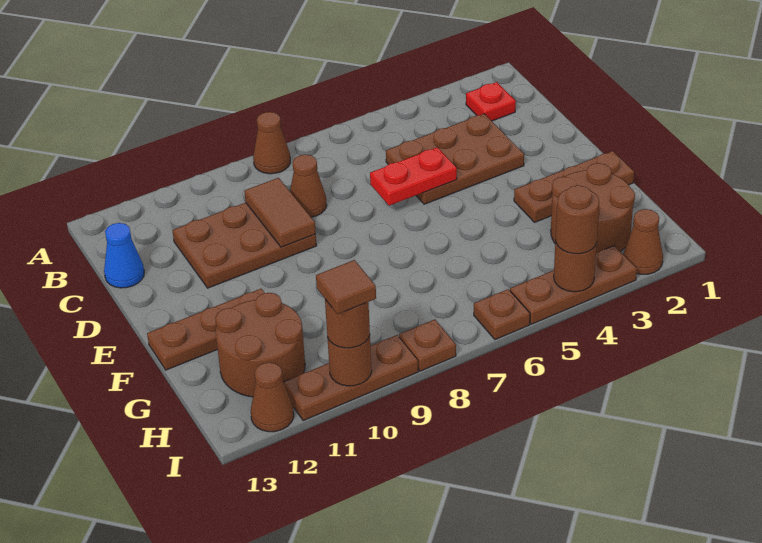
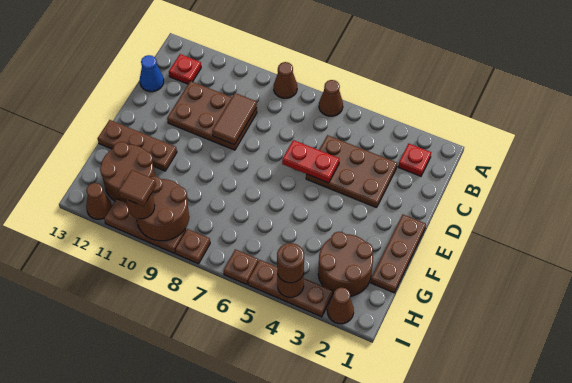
none -> red plate B12 level 1
brown cone C8 level 1 -> brown cone A6 level 1
brown plate F1:F3 level 1 -> brown plate E1:G1 level 1
brown round brick I10 level 2 -> brown round brick H9:I10 level 2

